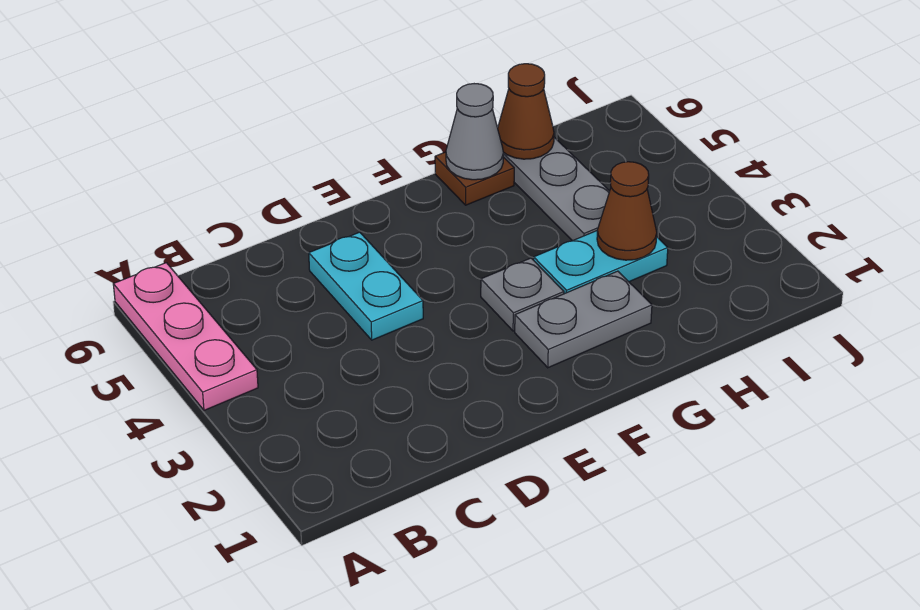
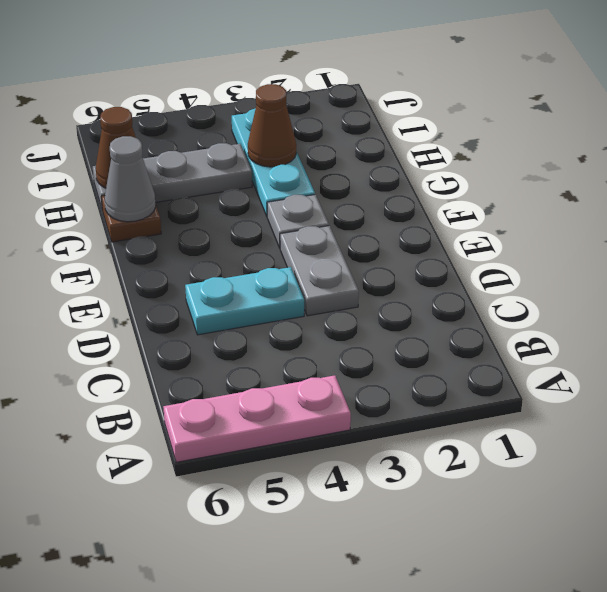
grey plate F2:G2 level 1 -> grey plate D3:E3 level 1
cyan plate G3:H3 level 1 -> cyan plate G3:I3 level 1

